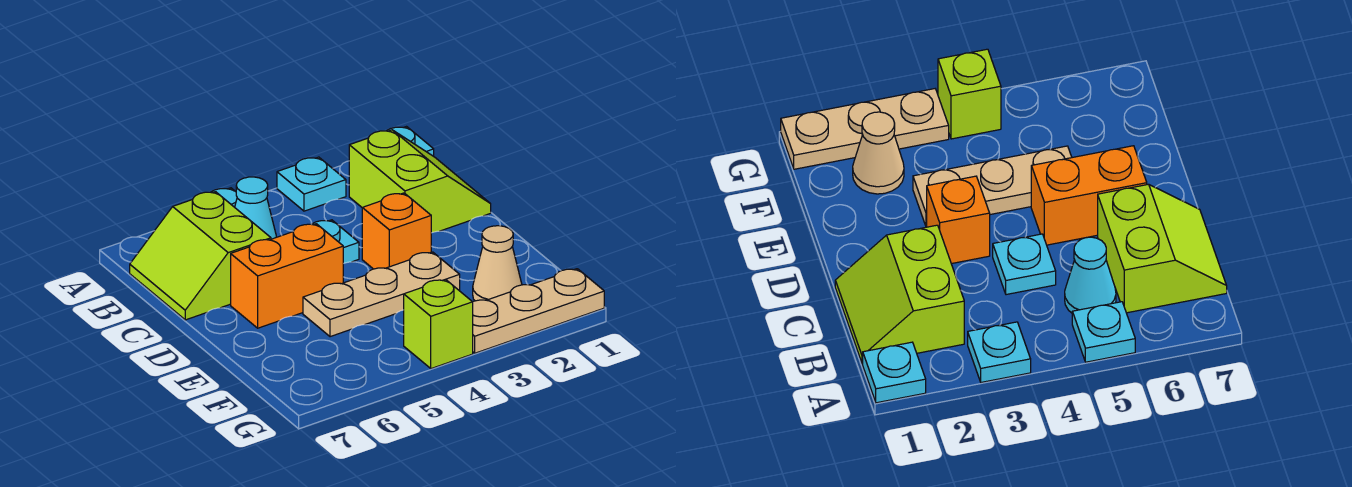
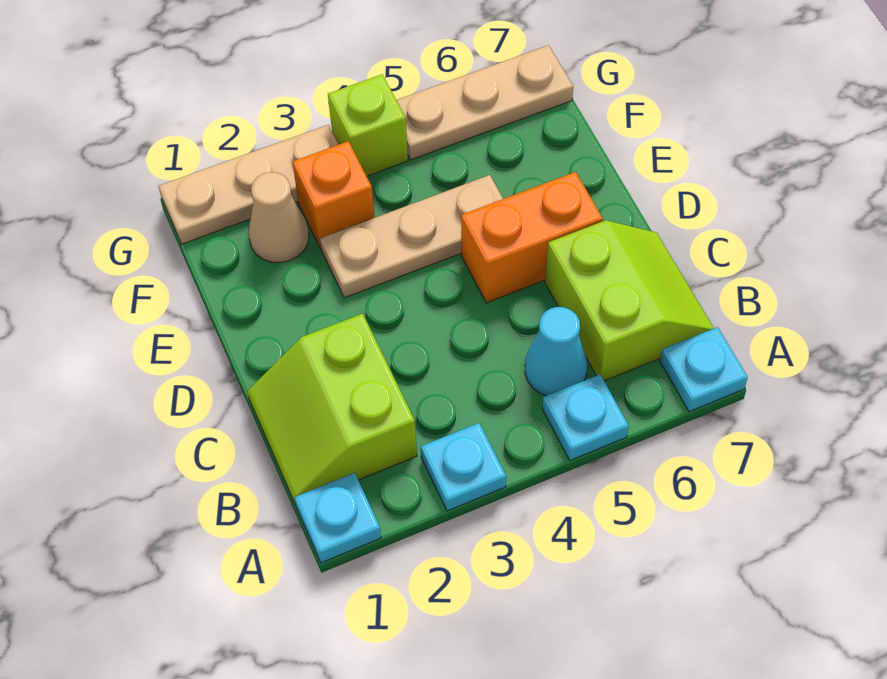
cyan plate C4 level 1 -> cyan plate A7 level 1
orange brick D3 level 1 -> orange brick F3 level 1
none -> tan plate G5:G7 level 1

